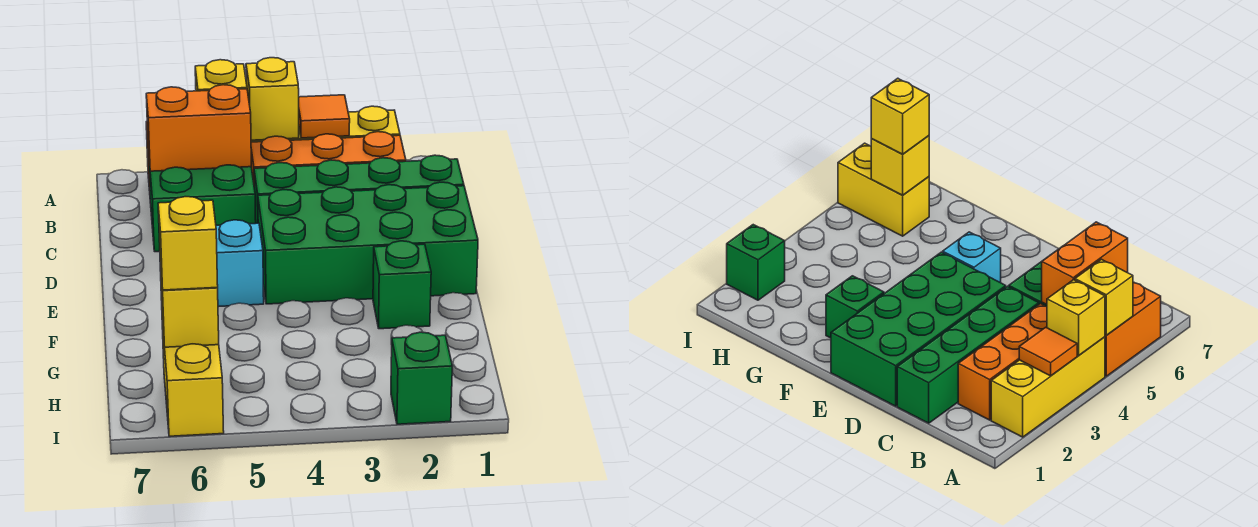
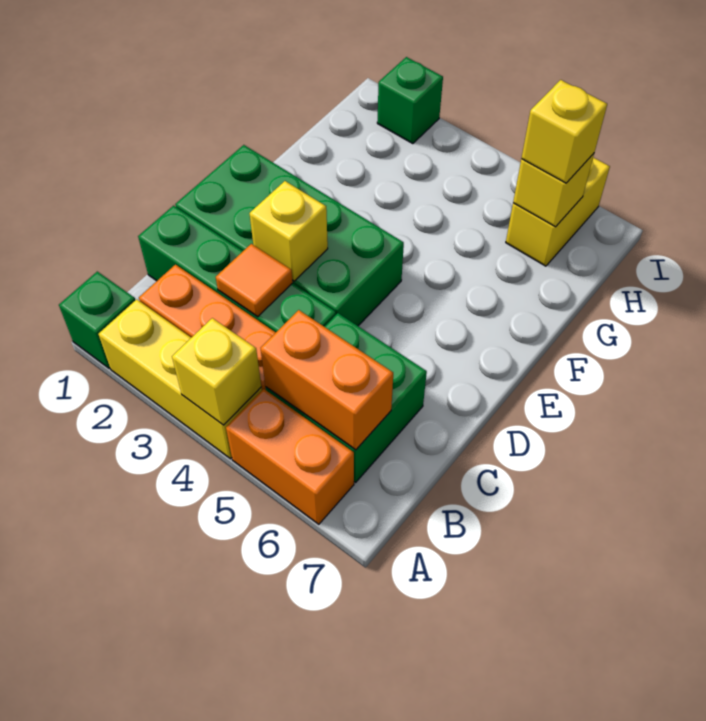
orange tile A3 level 2 -> orange tile C3 level 2
yellow brick A5 level 2 -> yellow brick D3 level 2
cyan brick E5 level 1 -> none
green brick F2 level 1 -> green brick A1 level 1

